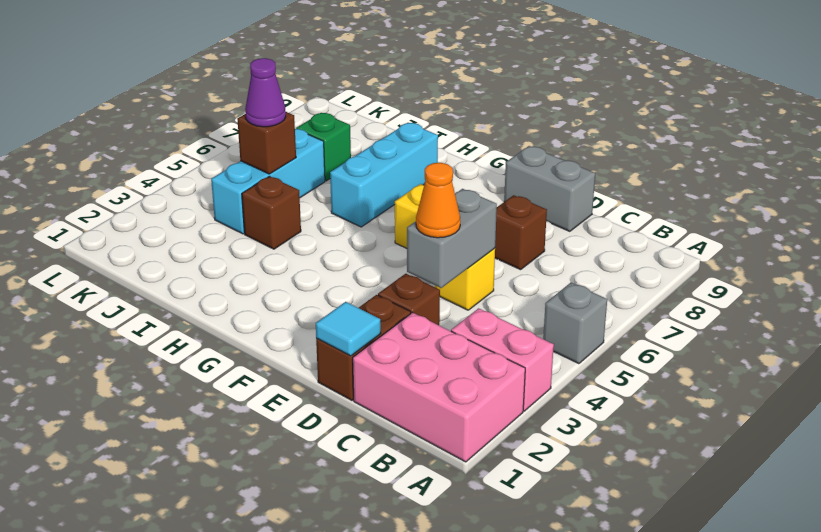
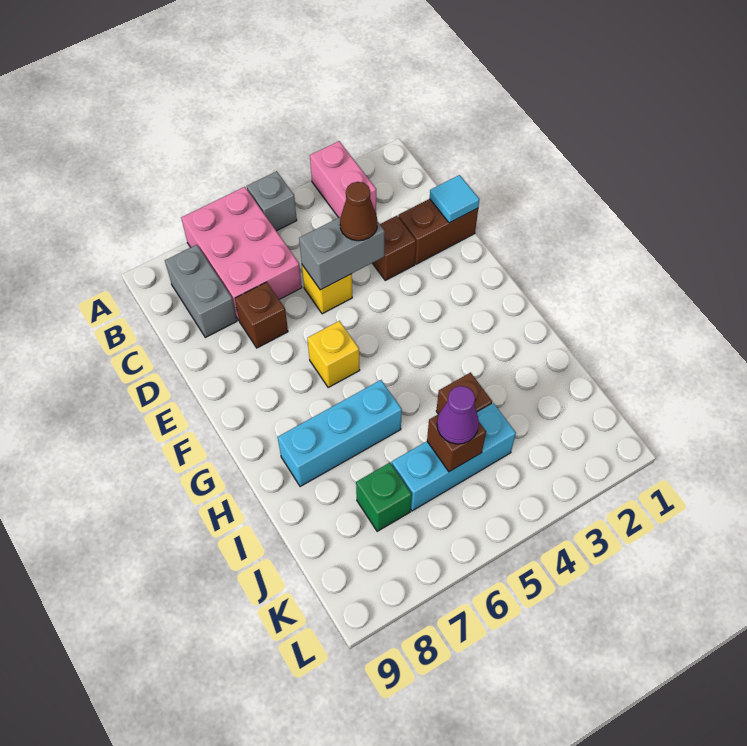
pink brick A1:C2 level 1 -> pink brick A6:C7 level 1
orange cone D4 level 3 -> brown cone D4 level 3
grey brick D9:E9 level 1 -> grey brick B8:C8 level 1

